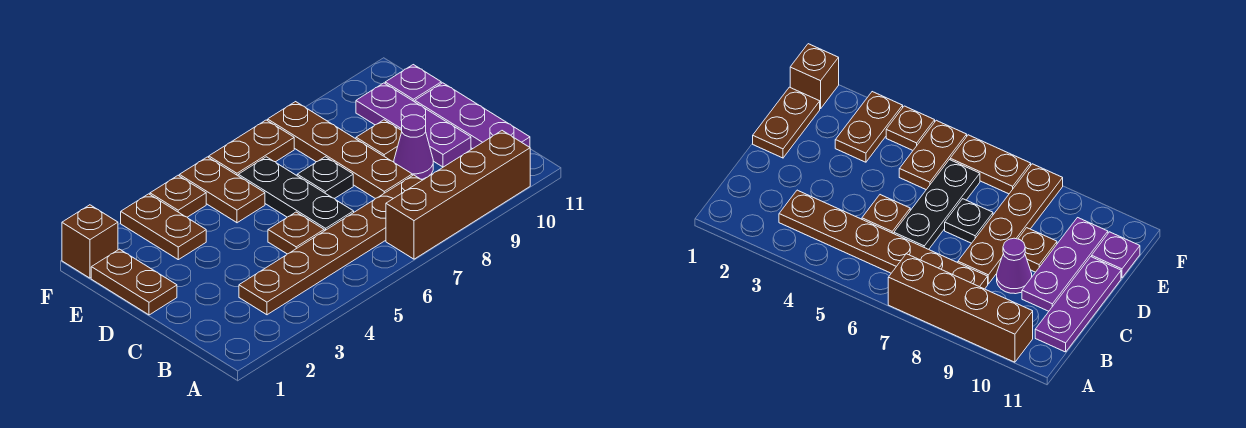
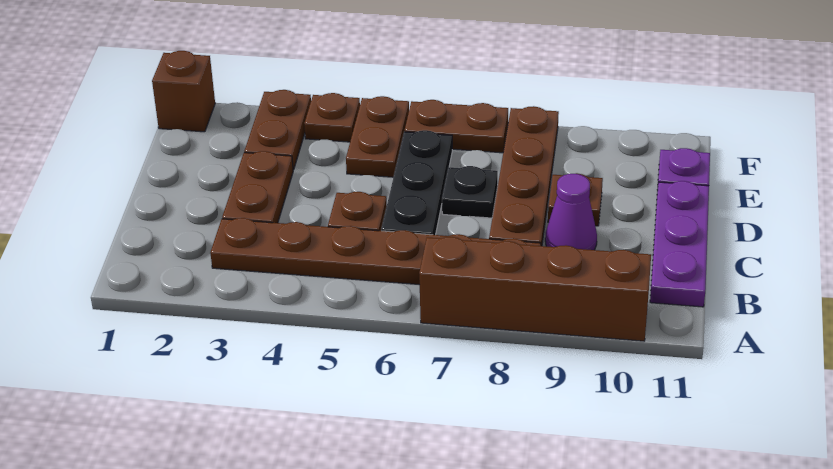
purple plate C10:E10 level 1 -> none
brown plate D1:E1 level 1 -> brown plate C3:D3 level 1

